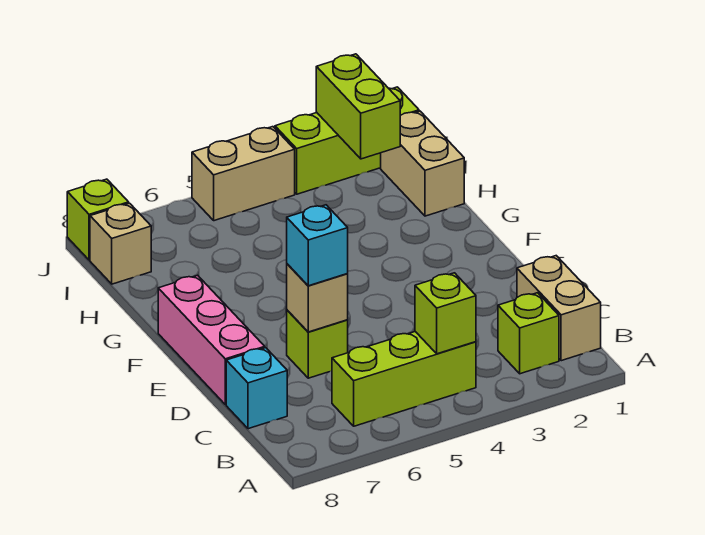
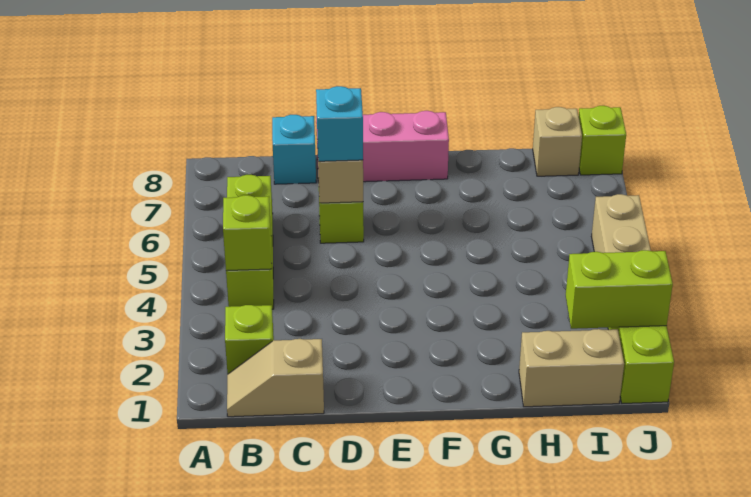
tan brick B1:C1 level 1 -> tan slope B1:C1 level 1 top C

